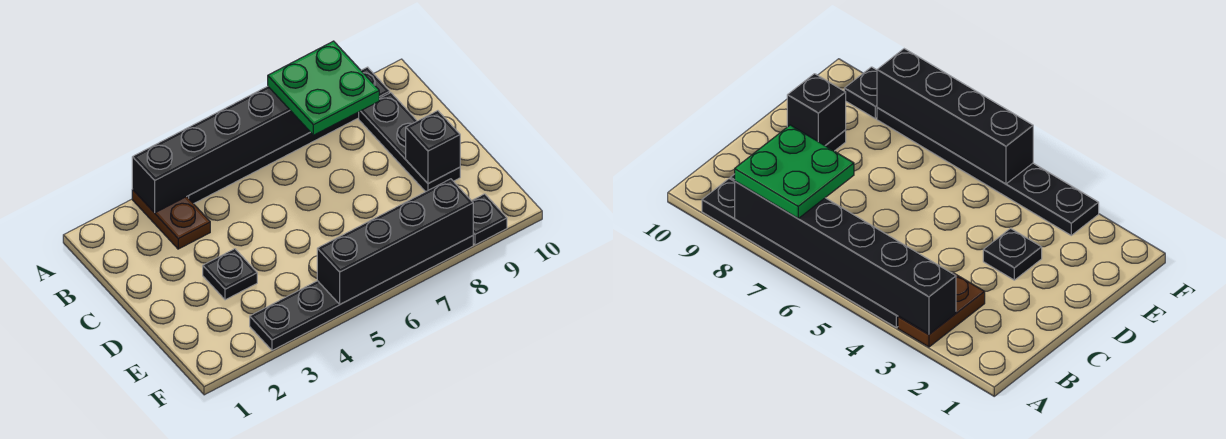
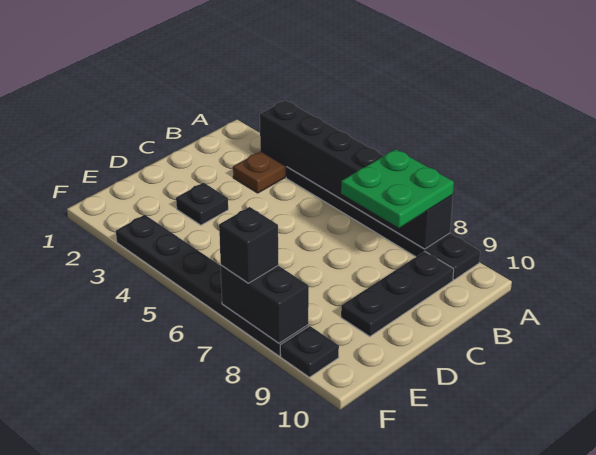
black brick D9 level 2 -> black brick F7 level 3
black brick F5:F8 level 2 -> black brick F7:F8 level 2

